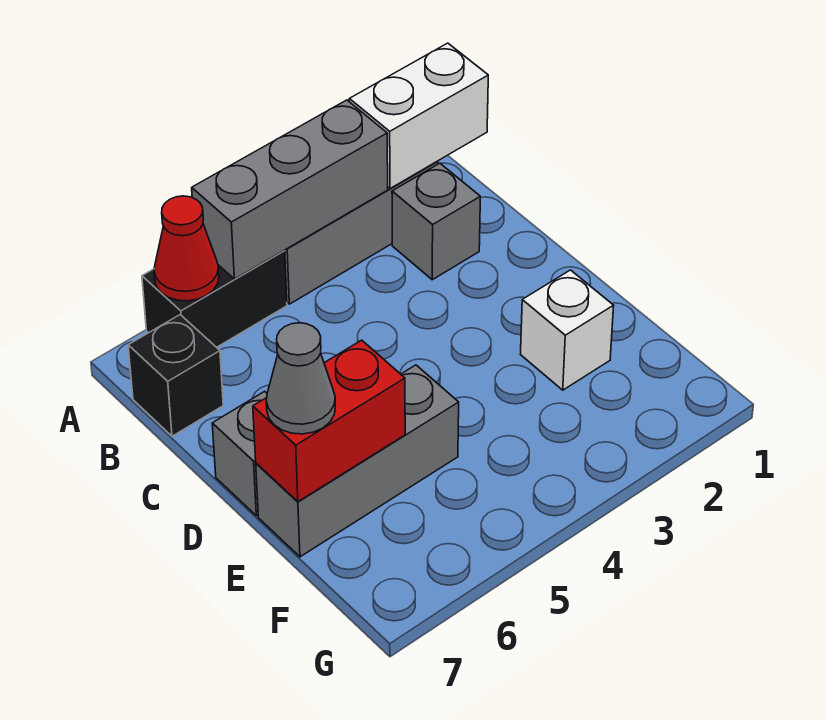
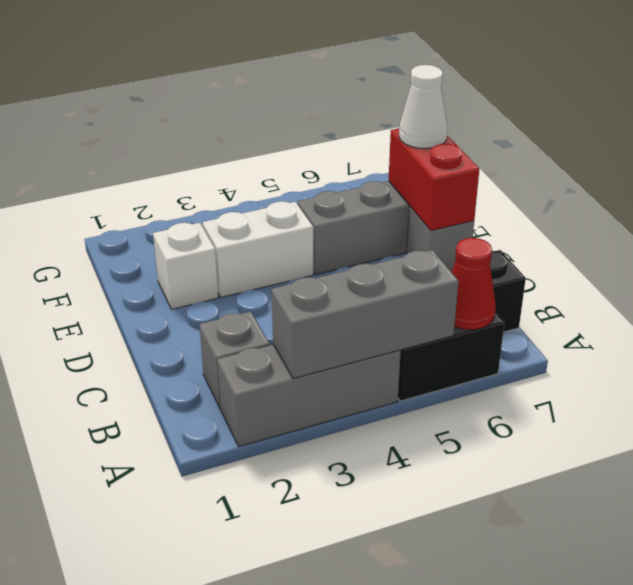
white brick A1:A2 level 2 -> white brick E3:E4 level 1
red brick E6:E7 level 2 -> red brick D7:E7 level 2
grey cone E7 level 3 -> white cone E7 level 3

